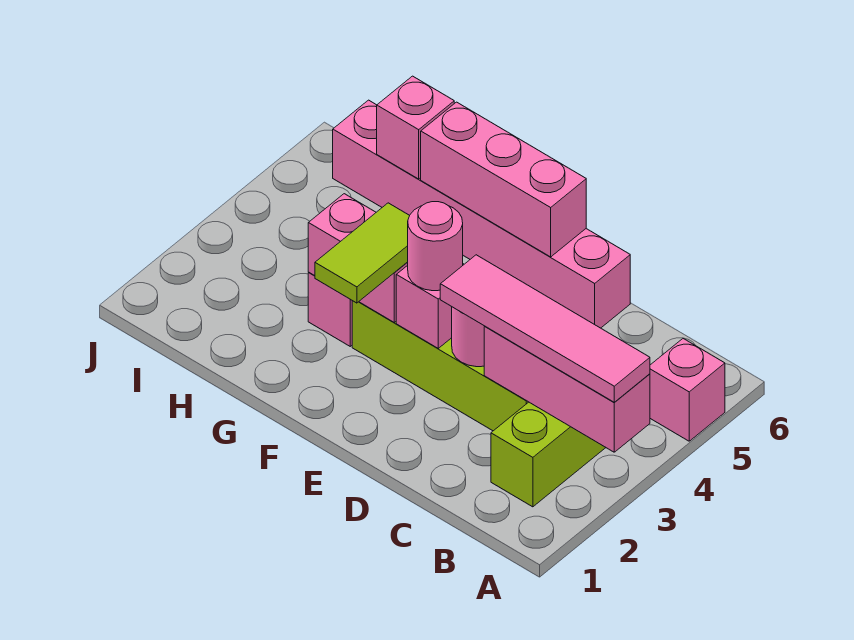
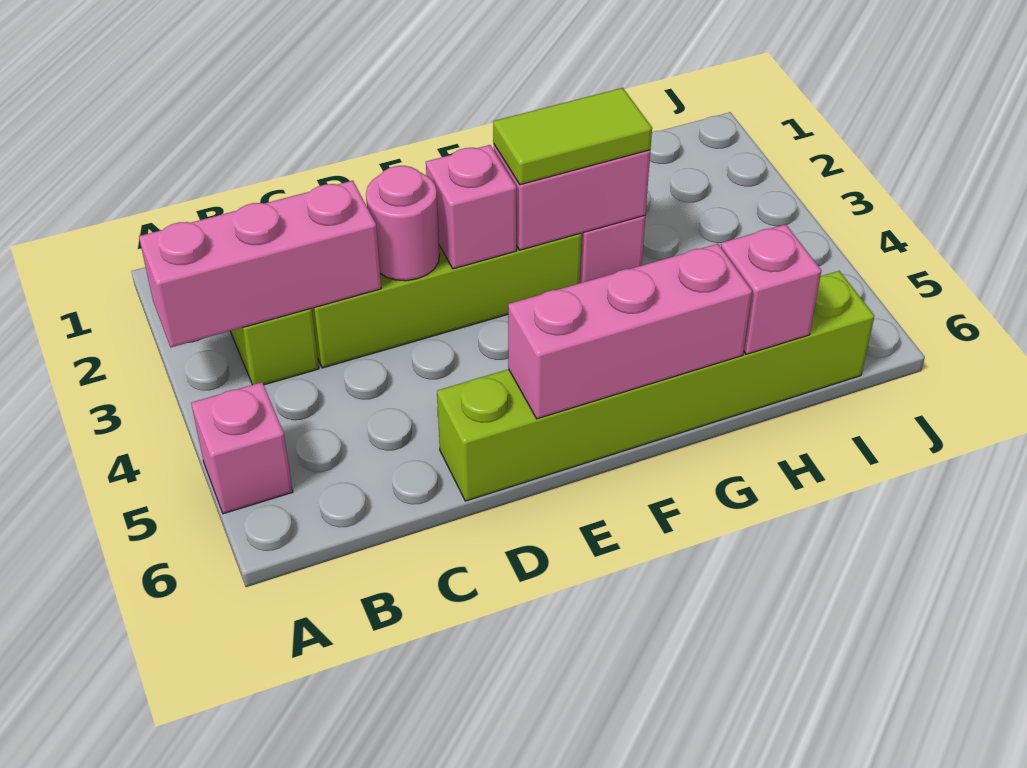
pink tile A3:D3 level 3 -> none
pink brick D6:I6 level 1 -> lime brick D6:I6 level 1
pink round brick E3 level 3 -> none
lime tile F2:F3 level 3 -> lime tile F3:G3 level 3

